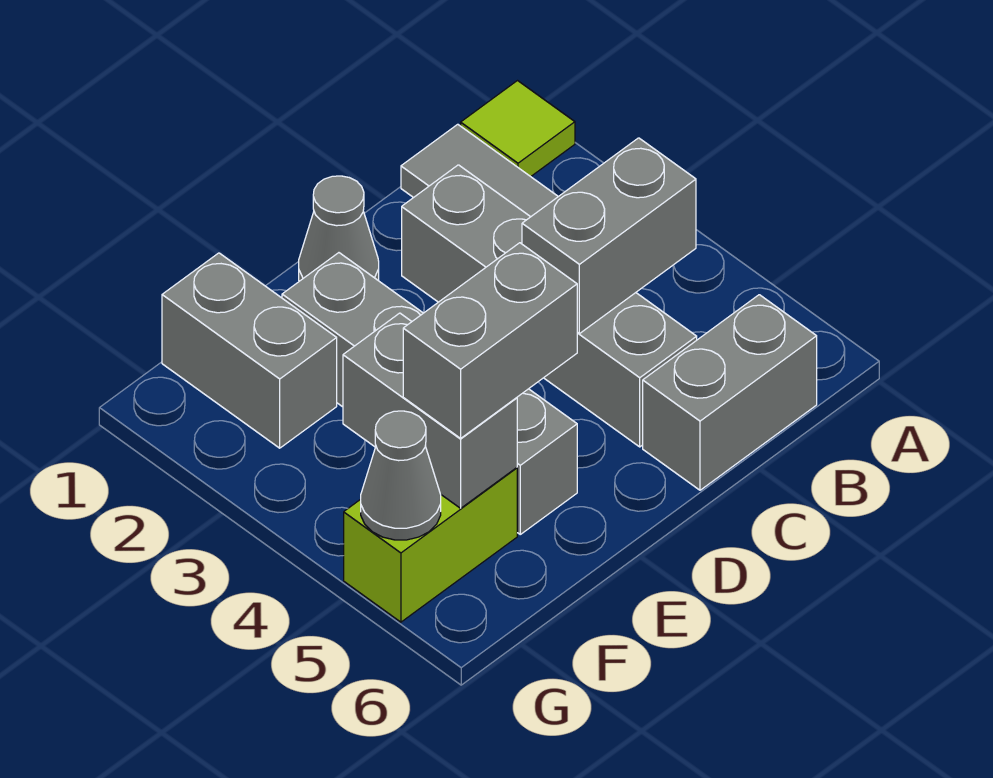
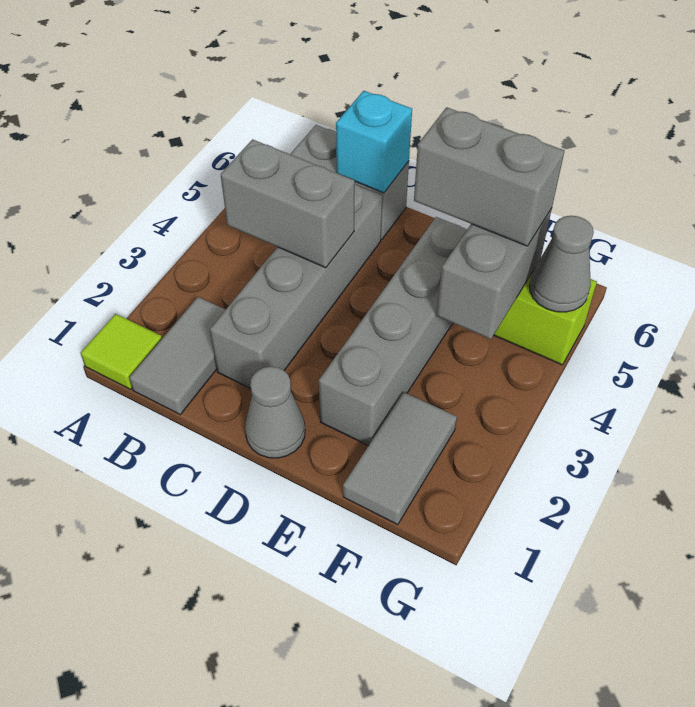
none -> cyan brick C6 level 2
grey brick F1:F2 level 1 -> grey tile F1:F2 level 1

